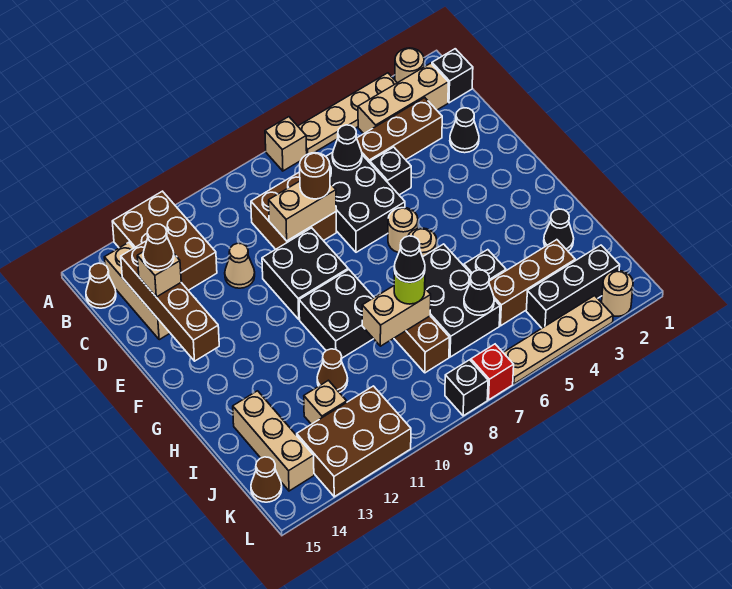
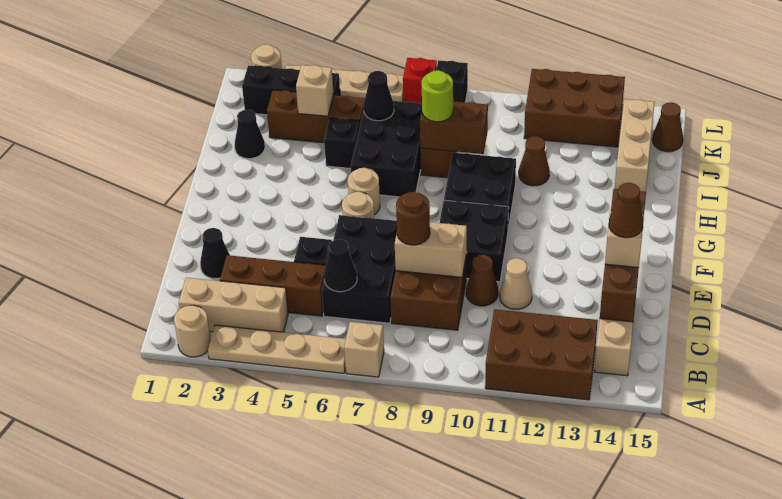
brown brick A12:C13 level 1 -> brown brick A11:B13 level 1
black brick B1 level 1 -> none
brown cone B15 level 1 -> brown cone D10 level 1
tan brick I8:I9 level 2 -> brown brick I8:I9 level 2
black cone I8 level 4 -> none
tan brick J12 level 1 -> tan brick J4 level 2

